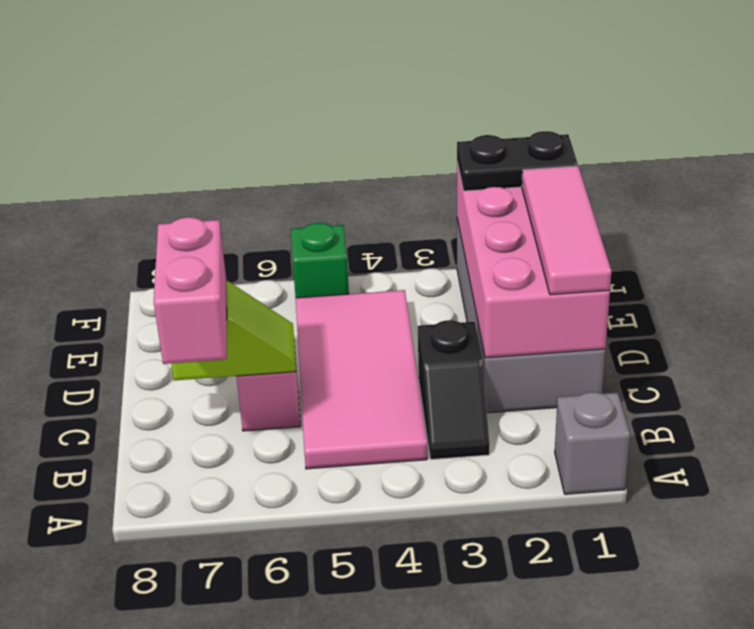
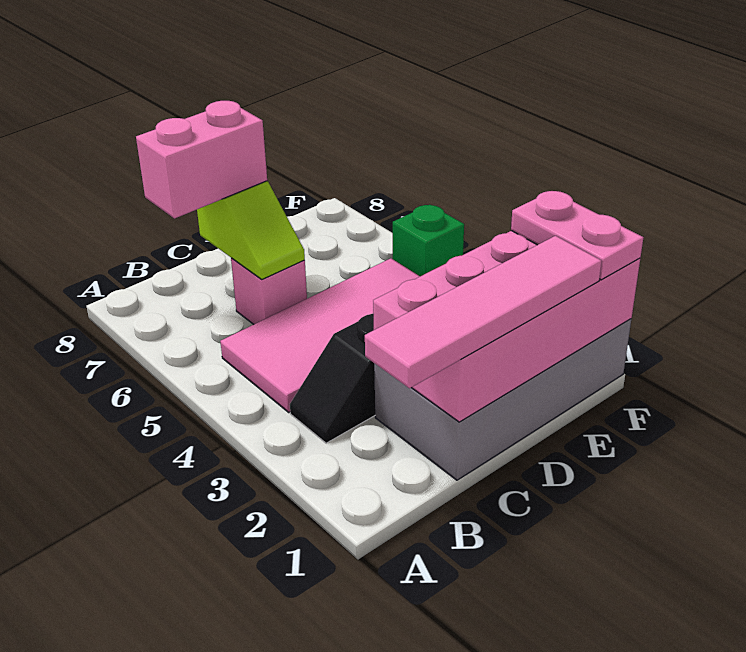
grey brick A1 level 1 -> none
pink tile C1:E1 level 3 -> pink tile B1:E1 level 3
black plate F1:F2 level 3 -> pink plate F1:F2 level 3

